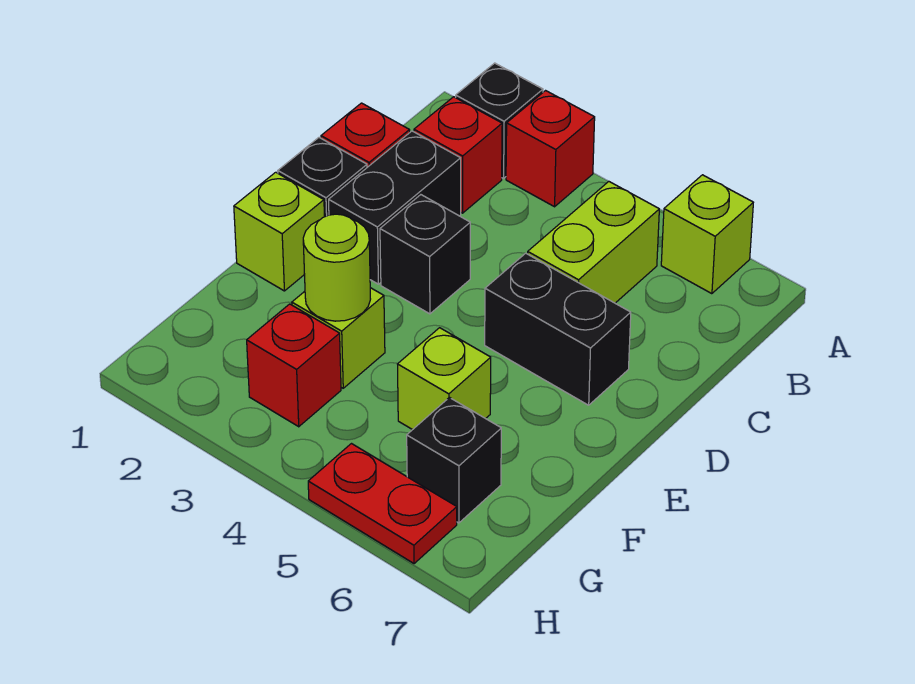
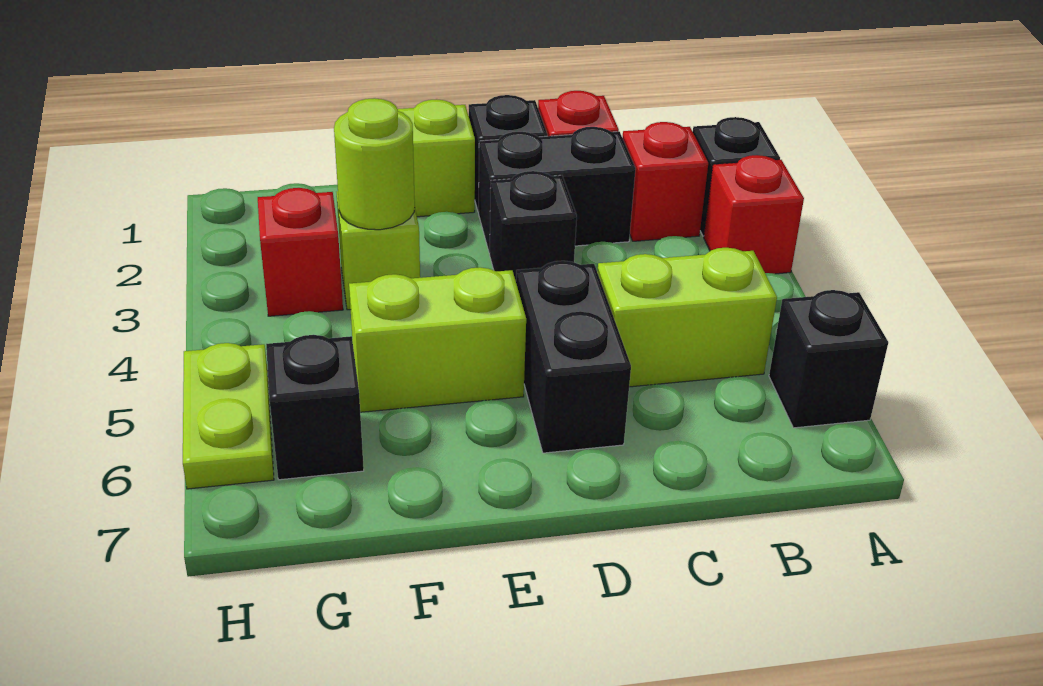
lime brick A6 level 1 -> black brick A6 level 1
lime brick F5 level 1 -> lime brick E5:F5 level 1
red plate H5:H6 level 1 -> lime plate H5:H6 level 1

